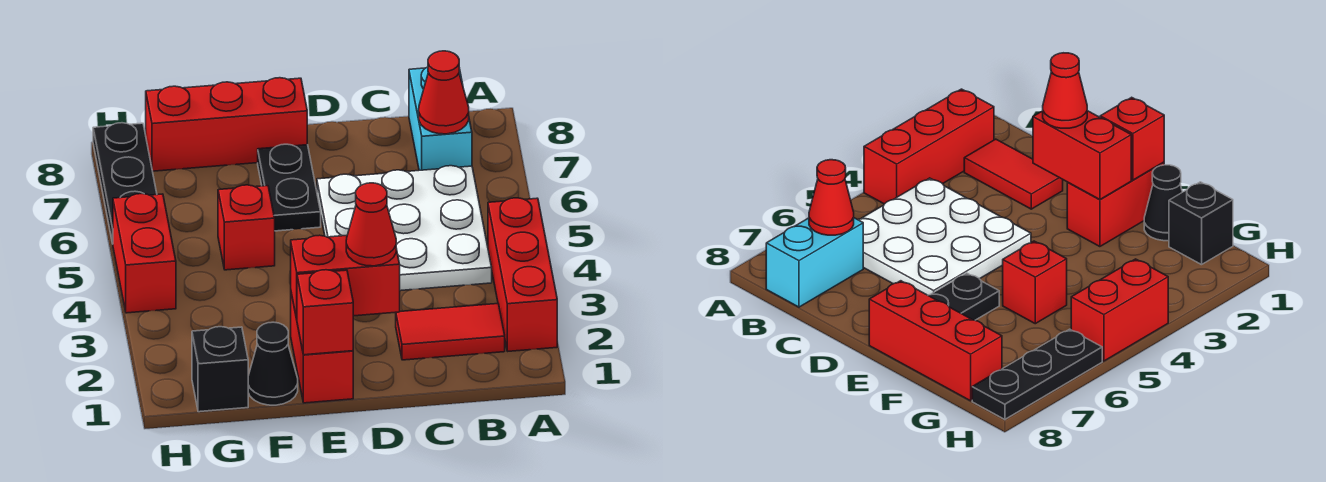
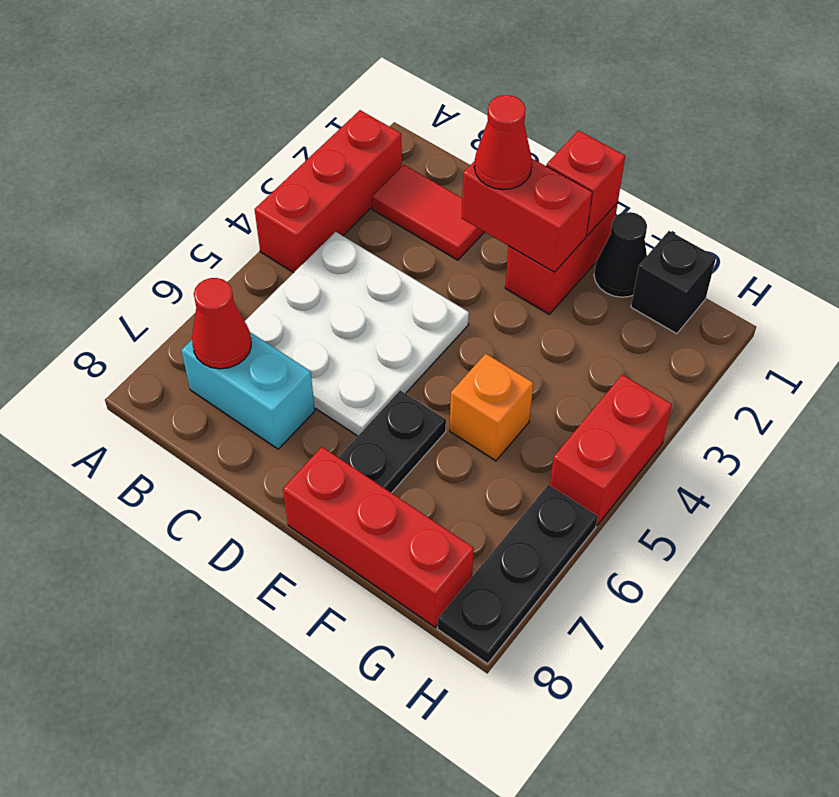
cyan brick B7:B8 level 1 -> cyan brick B7:C7 level 1
red brick F5 level 1 -> orange brick F5 level 1

